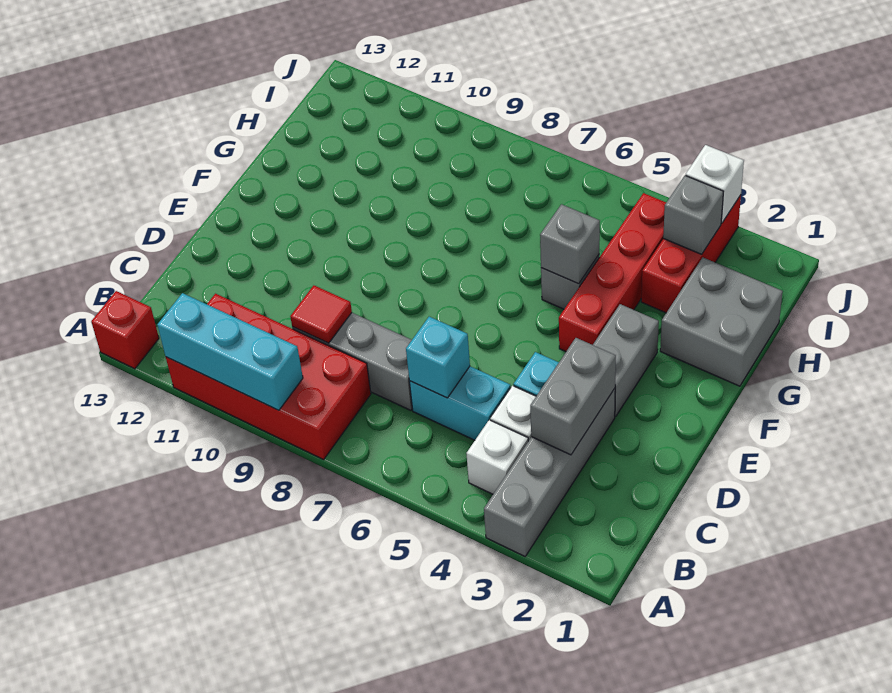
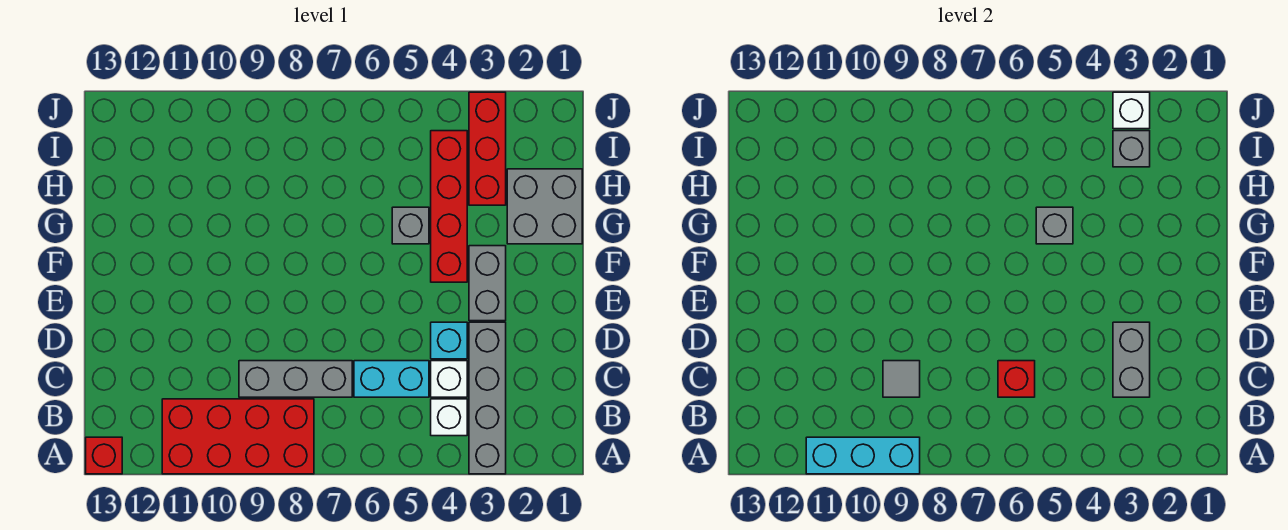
cyan brick C6 level 2 -> red brick C6 level 2
red tile C9 level 2 -> grey tile C9 level 2

